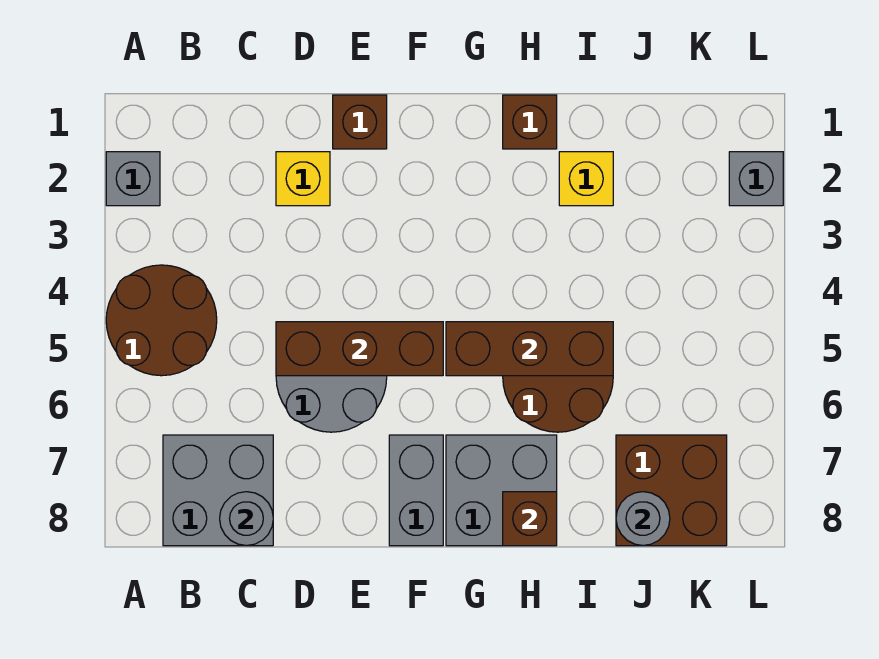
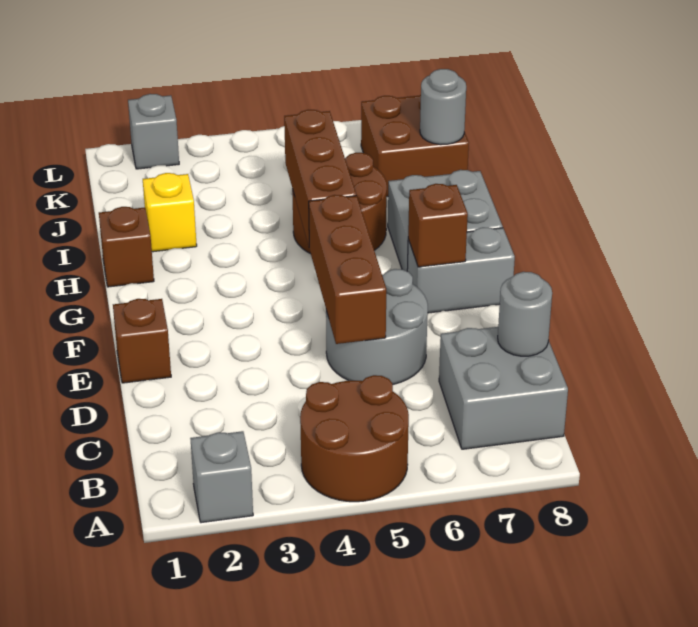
yellow brick D2 level 1 -> none
brown brick H8 level 2 -> brown brick F7 level 2

